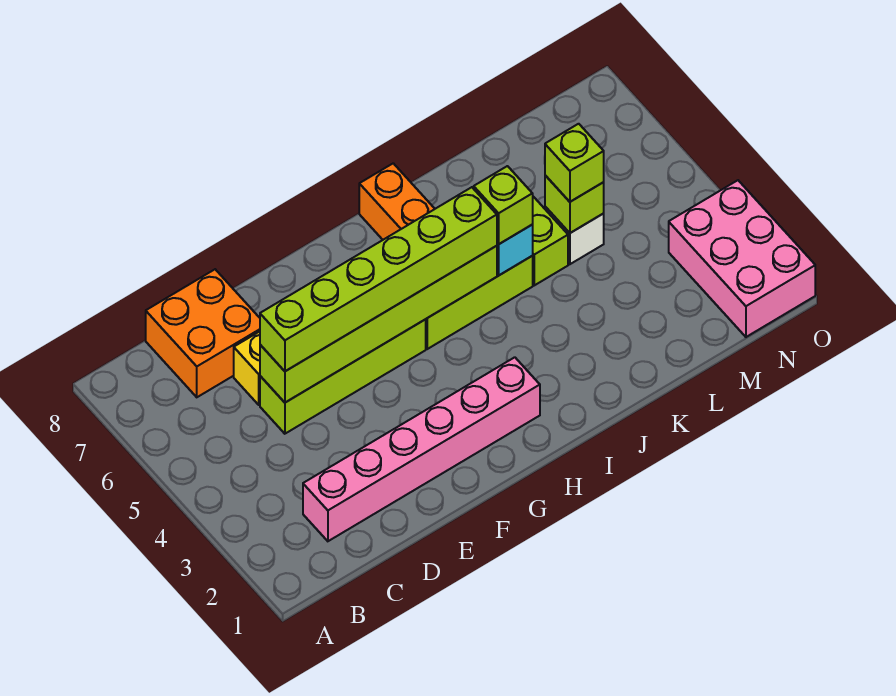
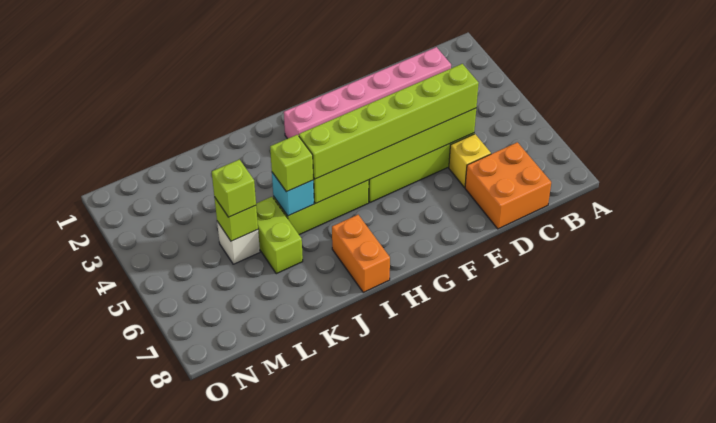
pink brick N1:O3 level 1 -> none

